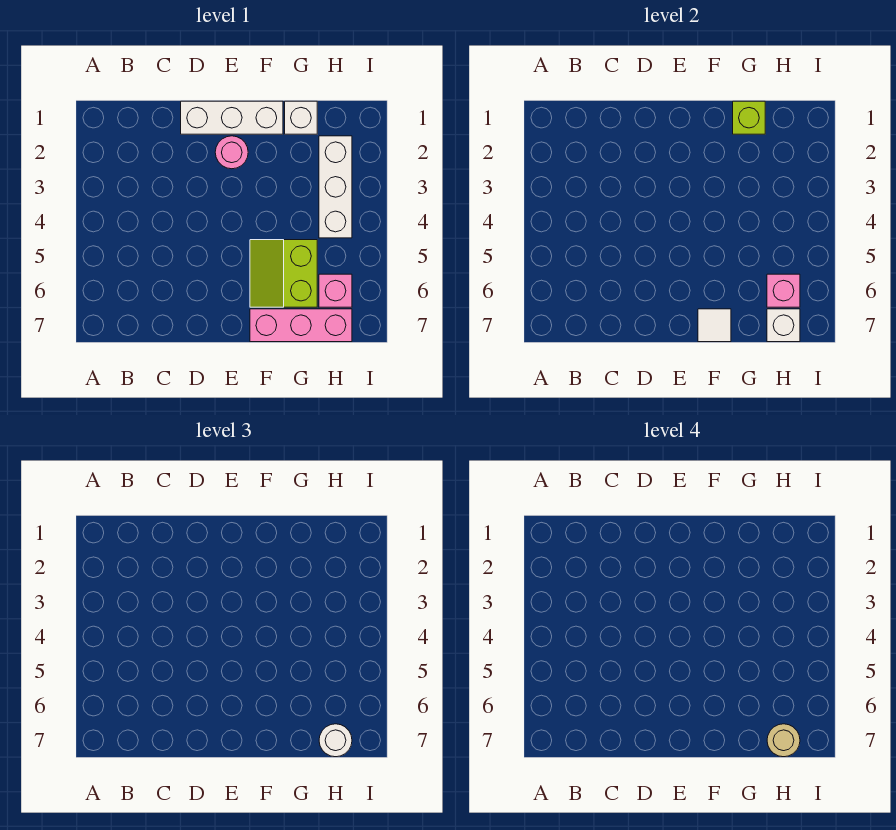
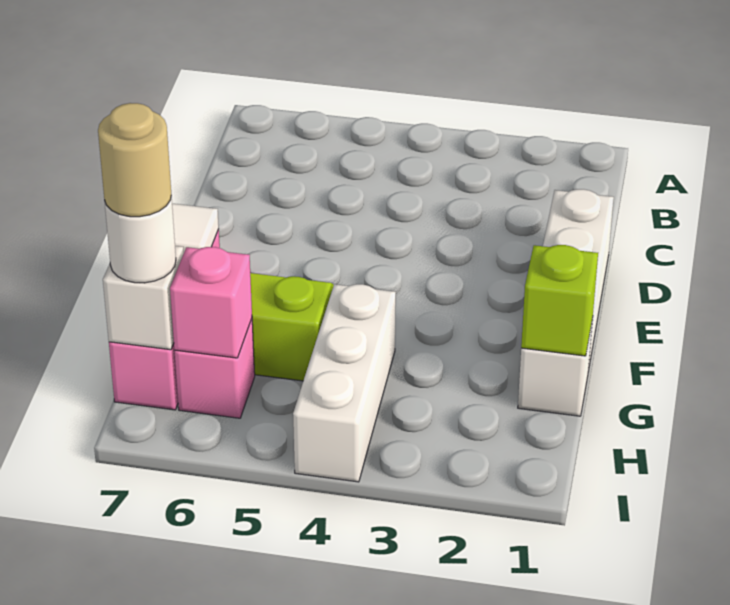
pink round brick E2 level 1 -> none
white brick H2:H4 level 1 -> white brick G4:I4 level 1

